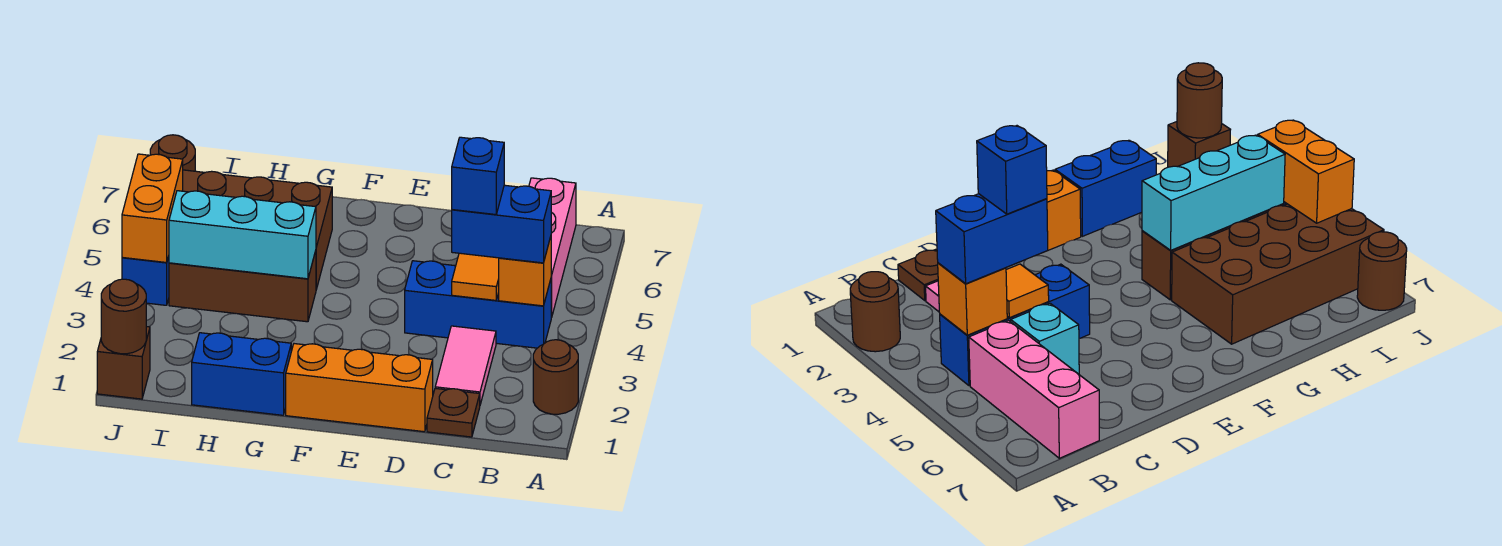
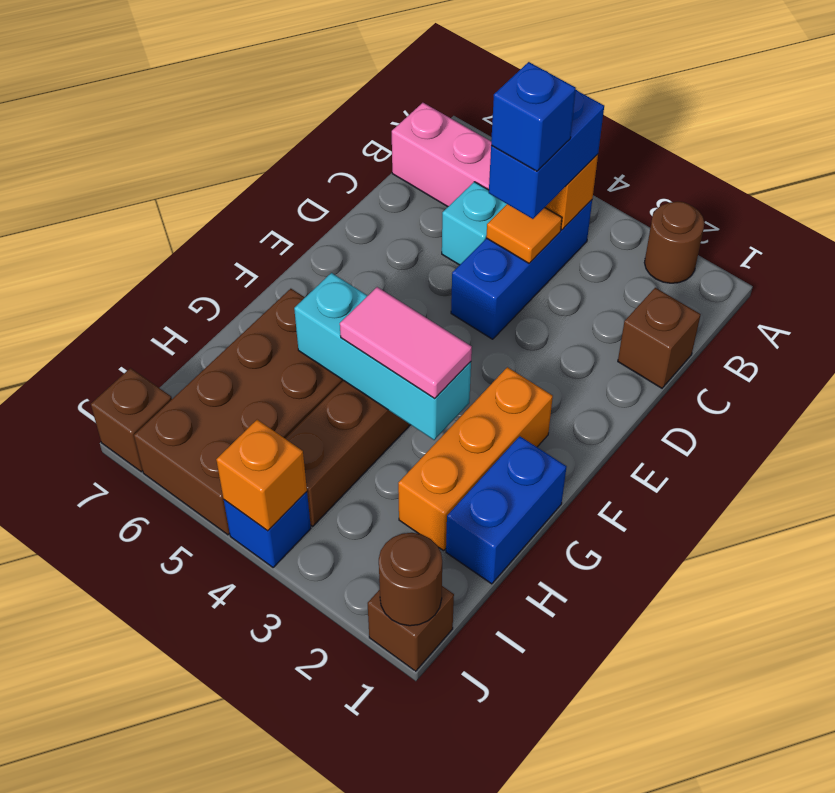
brown plate C1 level 1 -> brown brick C1 level 1
pink tile C2:C3 level 1 -> pink tile G3:G4 level 3
orange brick D1:F1 level 1 -> orange brick F2:H2 level 1
cyan brick G4:I4 level 2 -> cyan brick G3:G5 level 2
orange brick J4:J5 level 2 -> orange brick J4 level 2
brown round brick J7 level 1 -> brown brick J7 level 1

